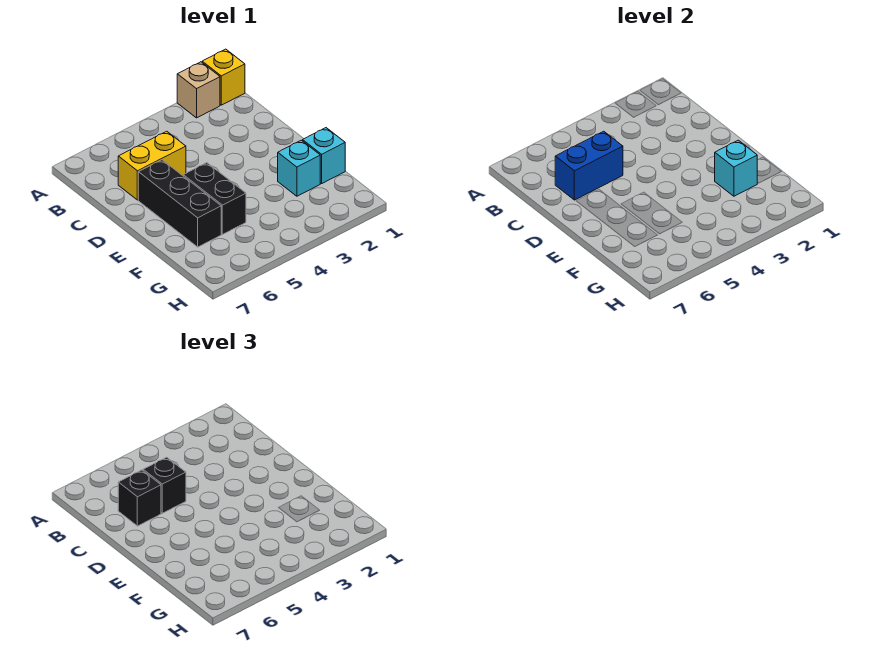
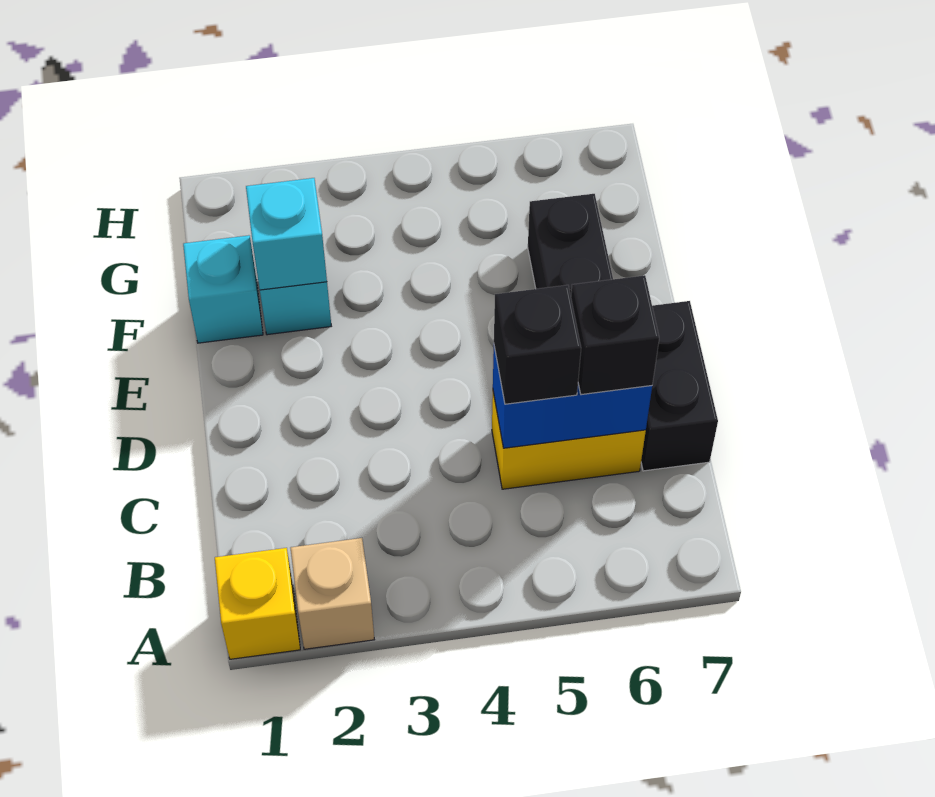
black brick E5:F5 level 1 -> black brick C7:D7 level 1

